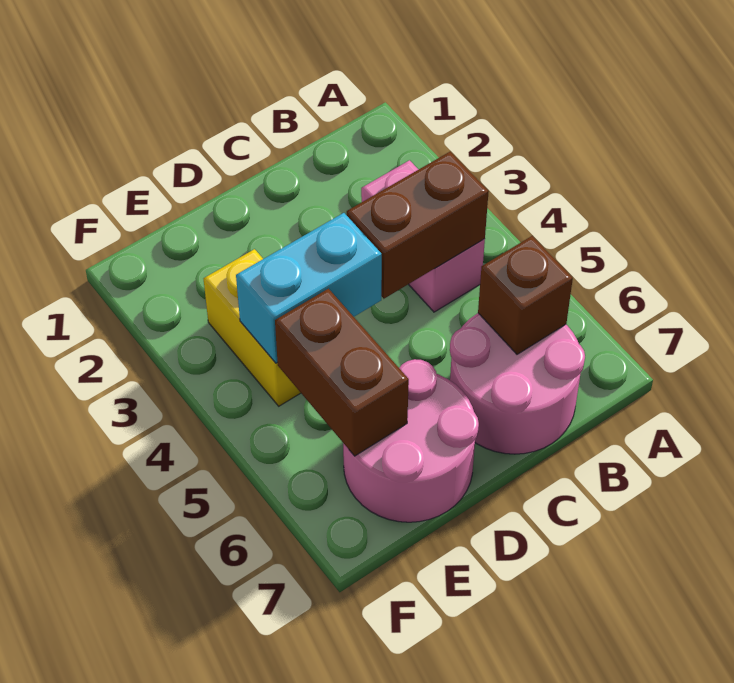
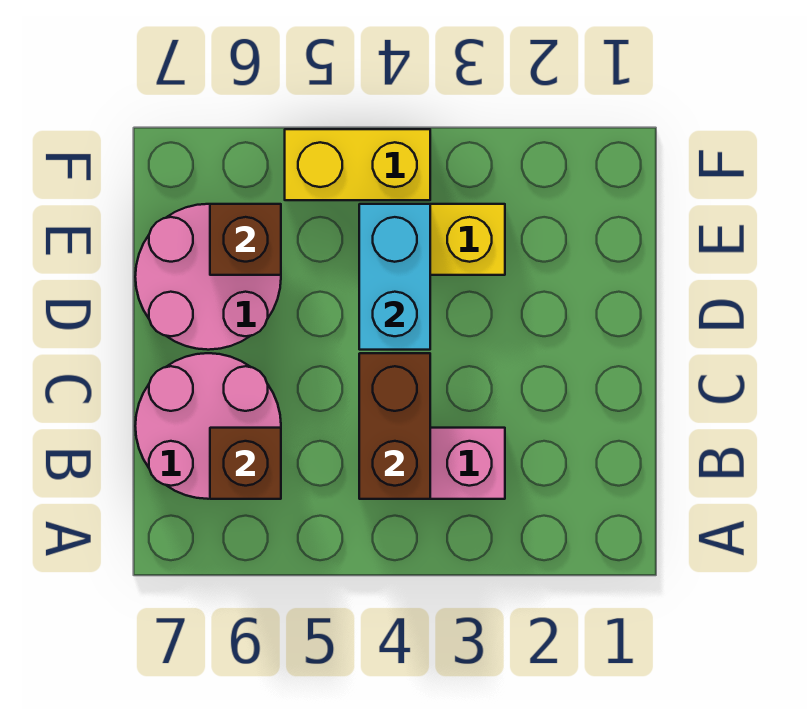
brown brick E5:E6 level 2 -> brown brick E6 level 2
none -> yellow brick F4:F5 level 1

